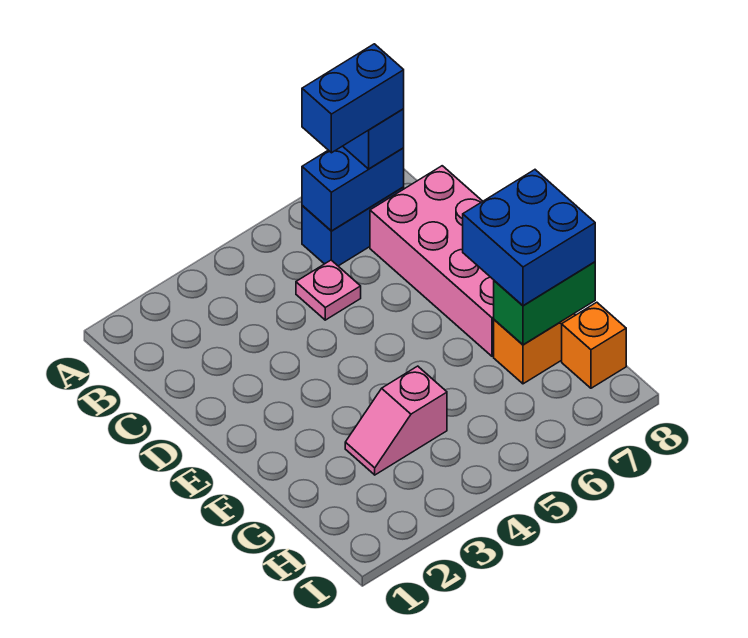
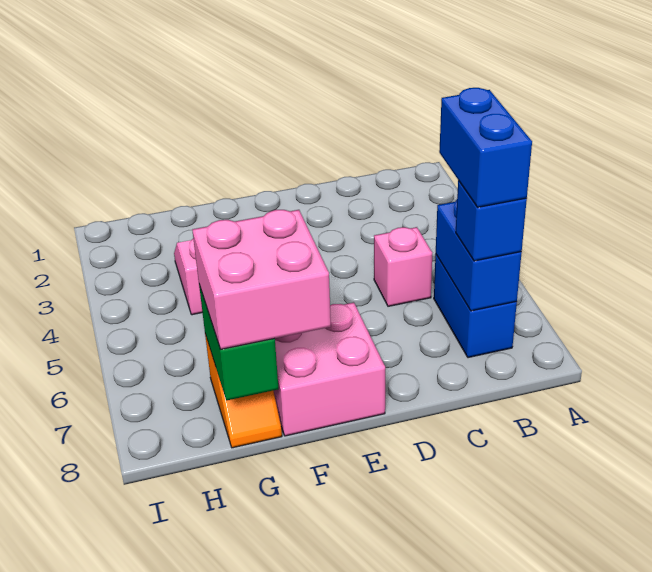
pink plate C5 level 1 -> pink brick C5 level 1
pink brick C7:F8 level 1 -> pink brick E7:F8 level 1
blue brick F7:G8 level 3 -> pink brick F7:G8 level 3
orange brick H8 level 1 -> none

